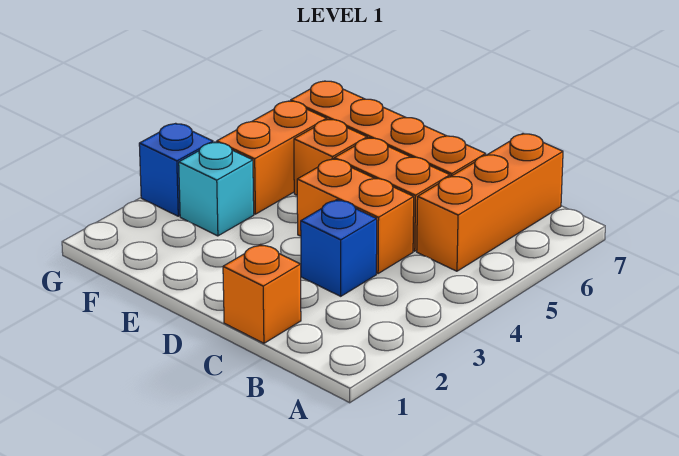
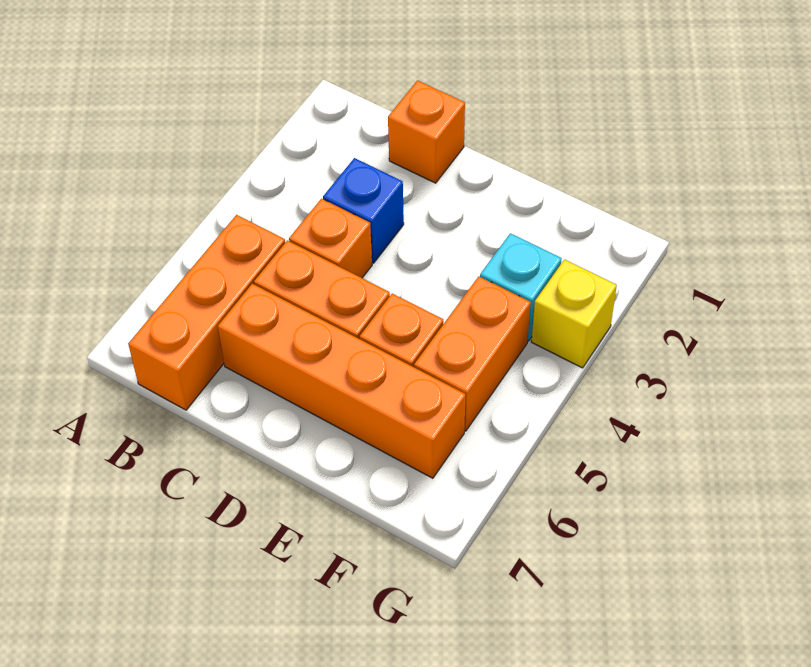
orange brick C4:D4 level 1 -> orange brick C4 level 1
blue brick G3 level 1 -> yellow brick G3 level 1

